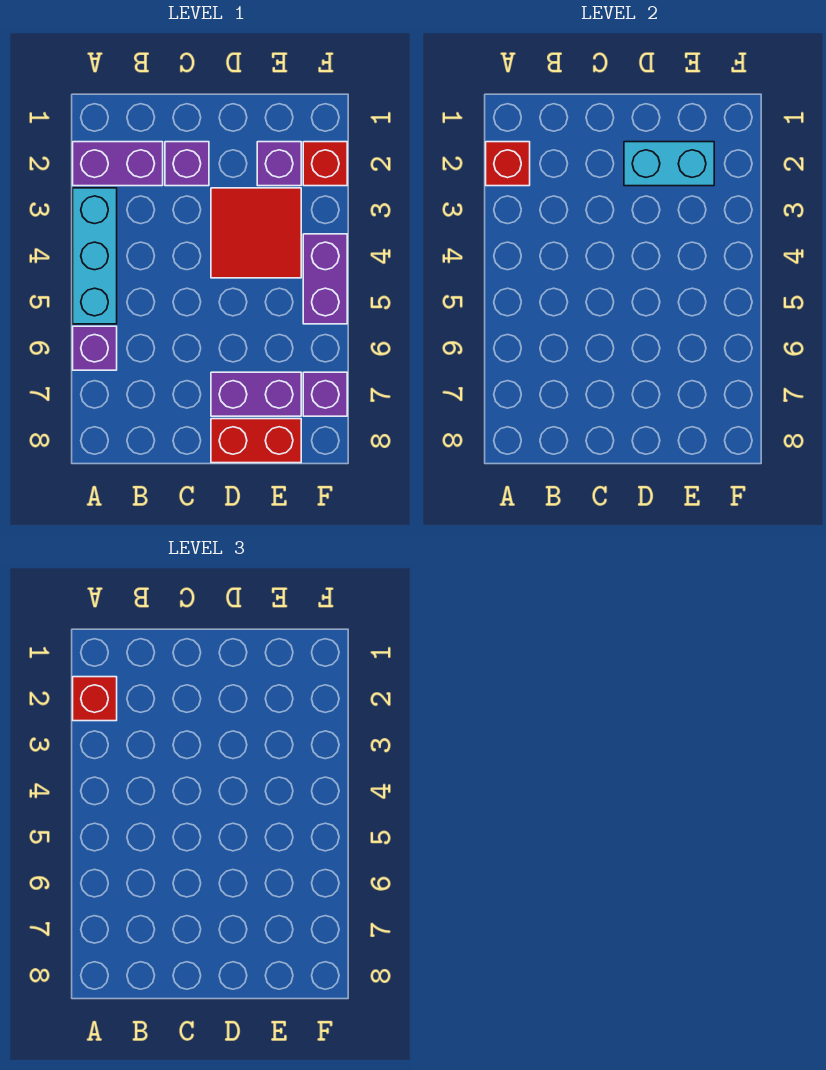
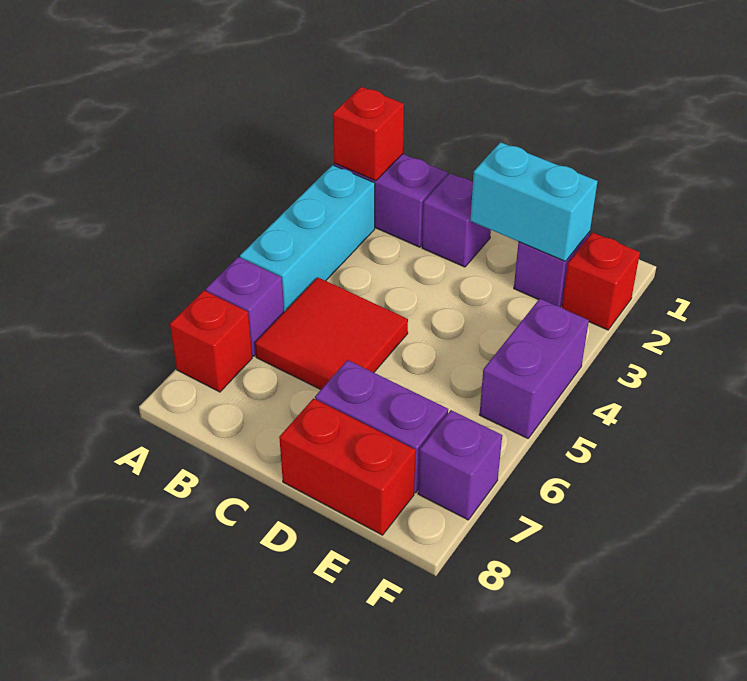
red brick A2 level 3 -> red brick A7 level 1
red tile D3:E4 level 1 -> red tile B5:C6 level 1

